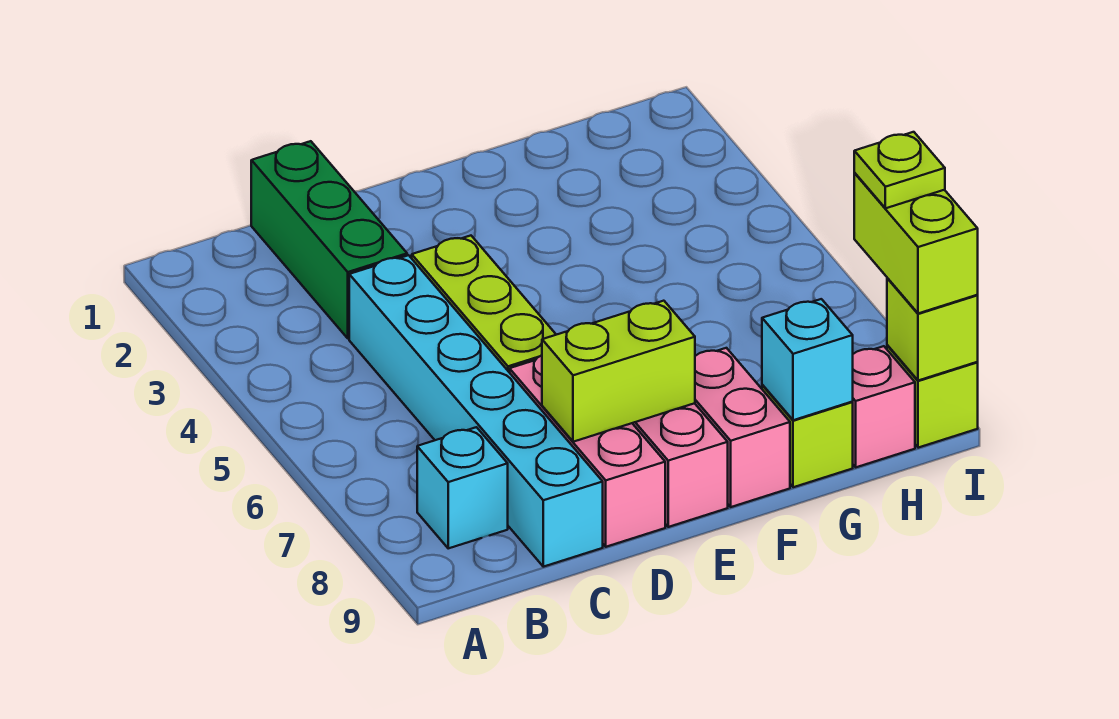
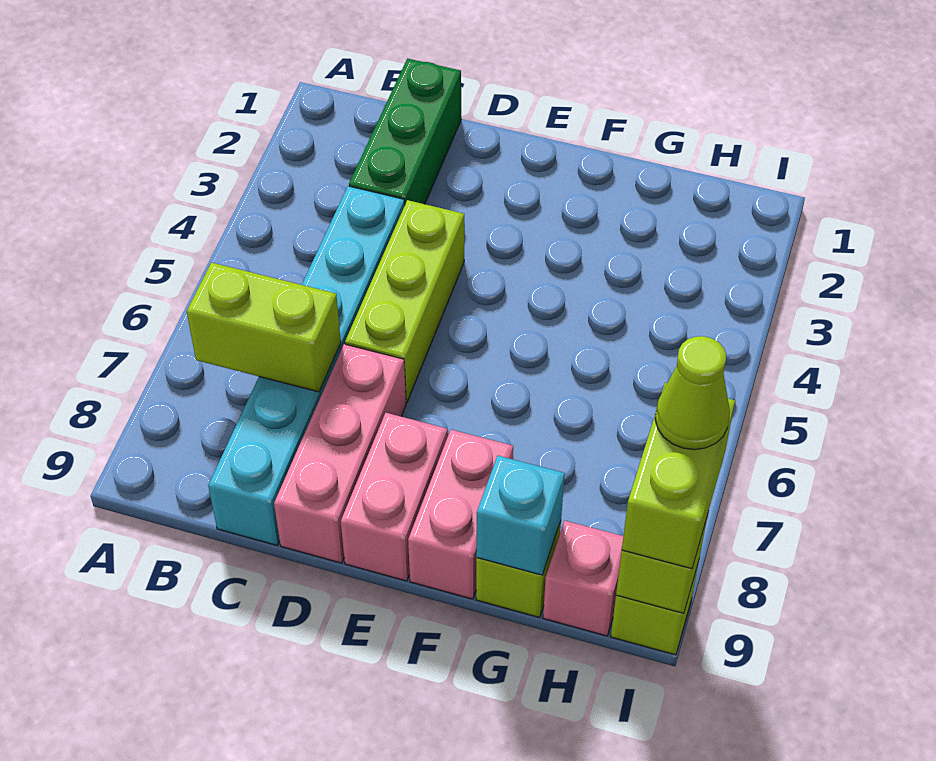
cyan brick B8 level 1 -> none
lime brick D8:E8 level 2 -> lime brick B7:C7 level 2
lime plate I8 level 4 -> lime cone I8 level 4

